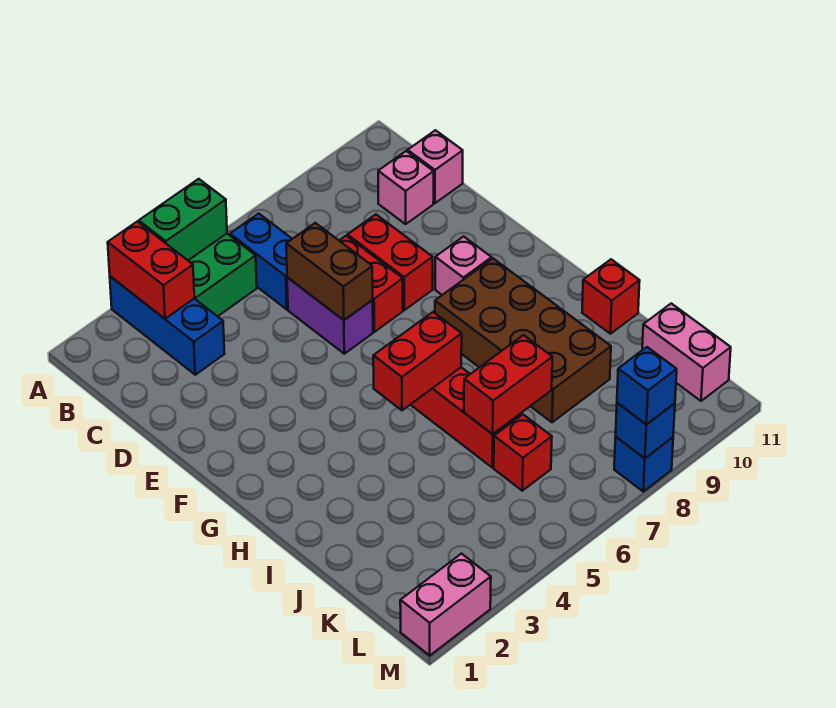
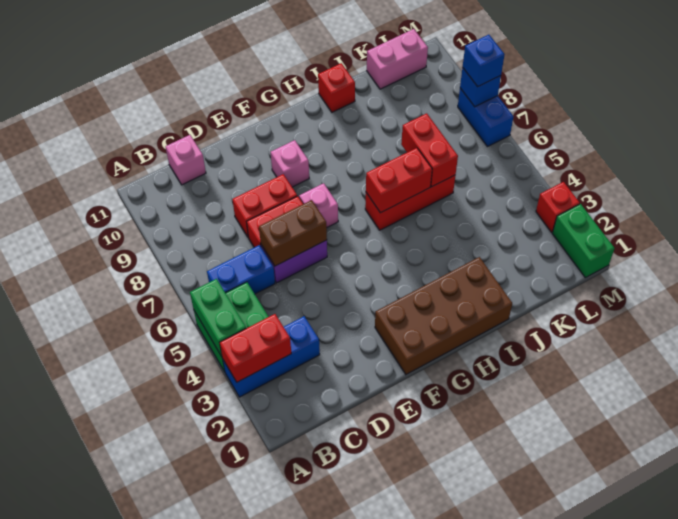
pink brick C10 level 1 -> pink brick F7 level 1
brown brick G8:J9 level 1 -> brown brick F1:I2 level 1
red brick H5:H6 level 2 -> red brick H6:I6 level 2
red brick K6 level 1 -> red brick M3 level 1
pink brick M1:M2 level 1 -> green brick M1:M2 level 1
blue brick M8 level 1 -> blue brick M7:M8 level 1

